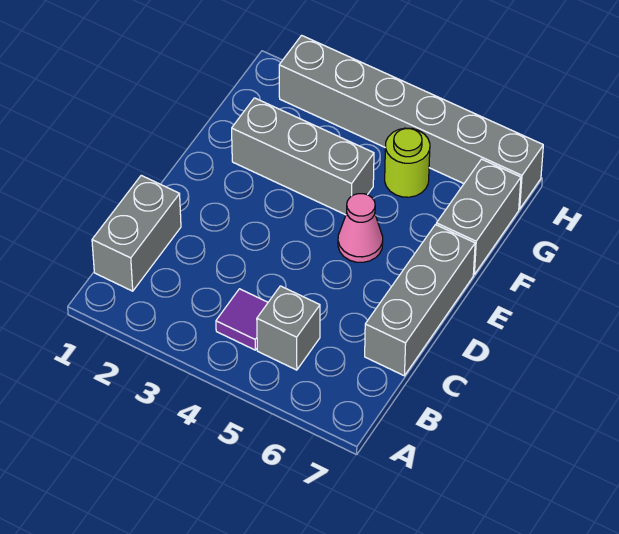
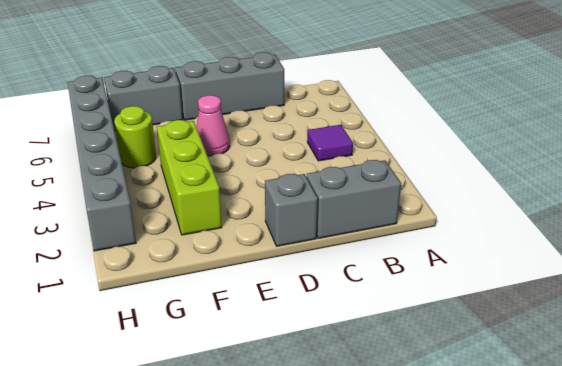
grey brick B5 level 1 -> grey brick D1 level 1
grey brick F2:F4 level 1 -> lime brick F2:F4 level 1

